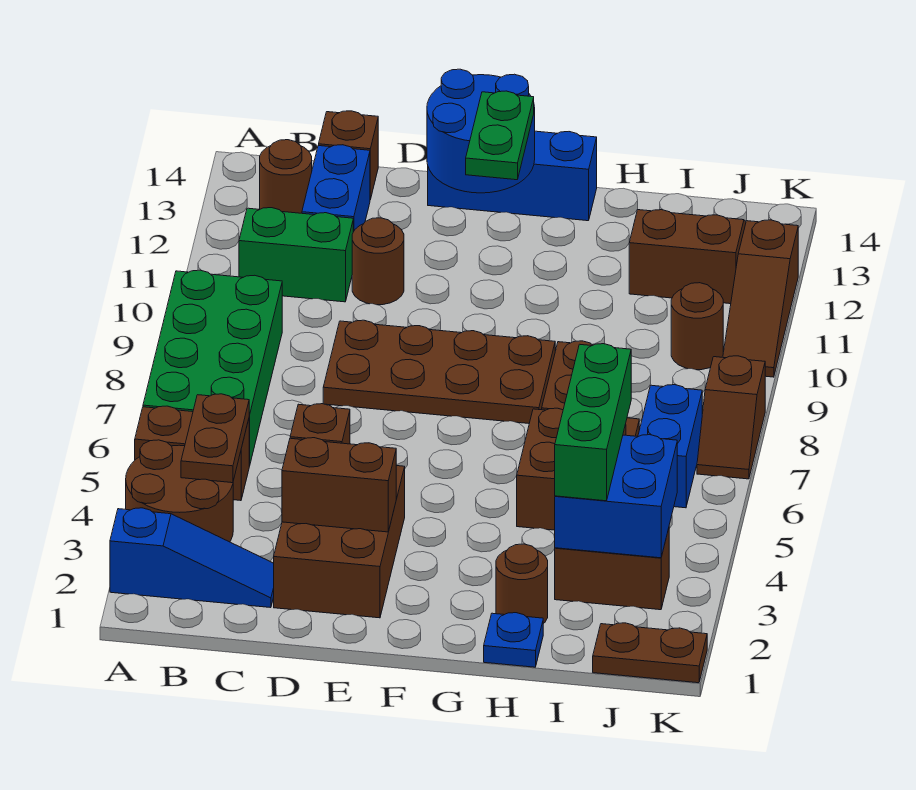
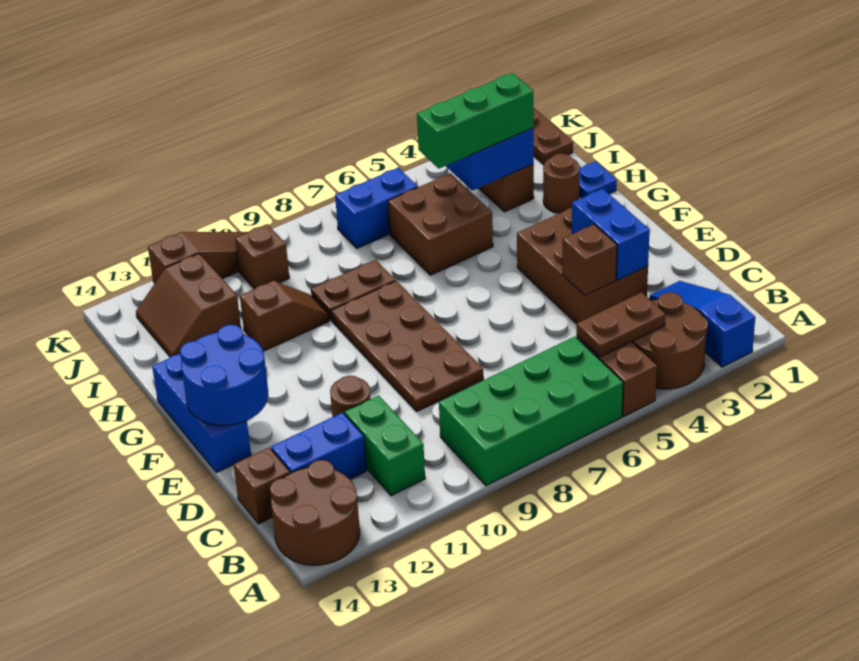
brown round brick B13 level 1 -> brown round brick A13:B14 level 1
brown brick D2:E4 level 1 -> brown brick D3:F4 level 1
brown brick D3:E3 level 2 -> blue brick D3:E3 level 2
green plate F12:F13 level 3 -> none
brown round brick J10 level 1 -> brown brick J10 level 1
brown slope K7:K8 level 1 top 8 -> brown slope H10:H11 level 1 top 11

